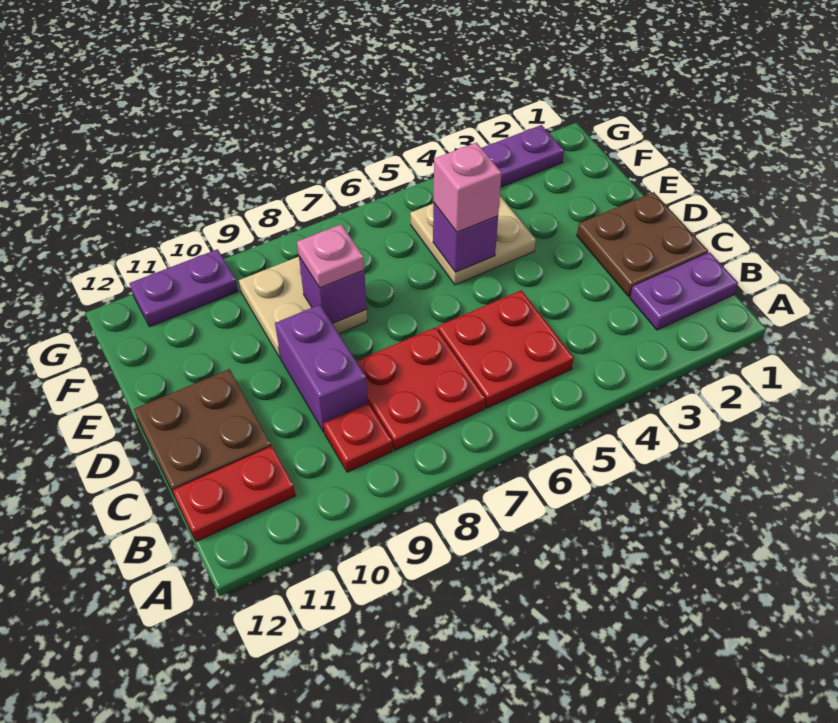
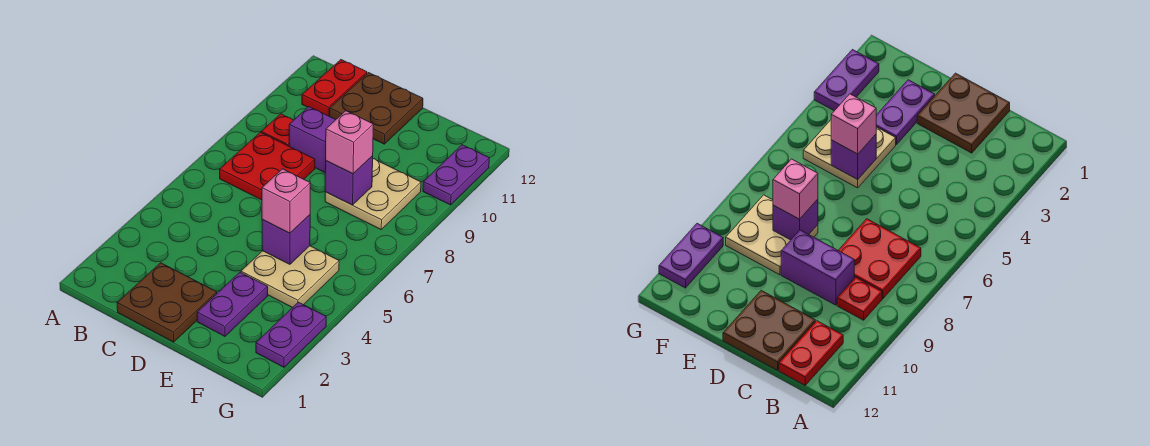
purple plate B1:B2 level 1 -> purple plate E2:E3 level 1
red plate B5:C6 level 1 -> none
pink plate E8 level 3 -> pink brick E8 level 3

